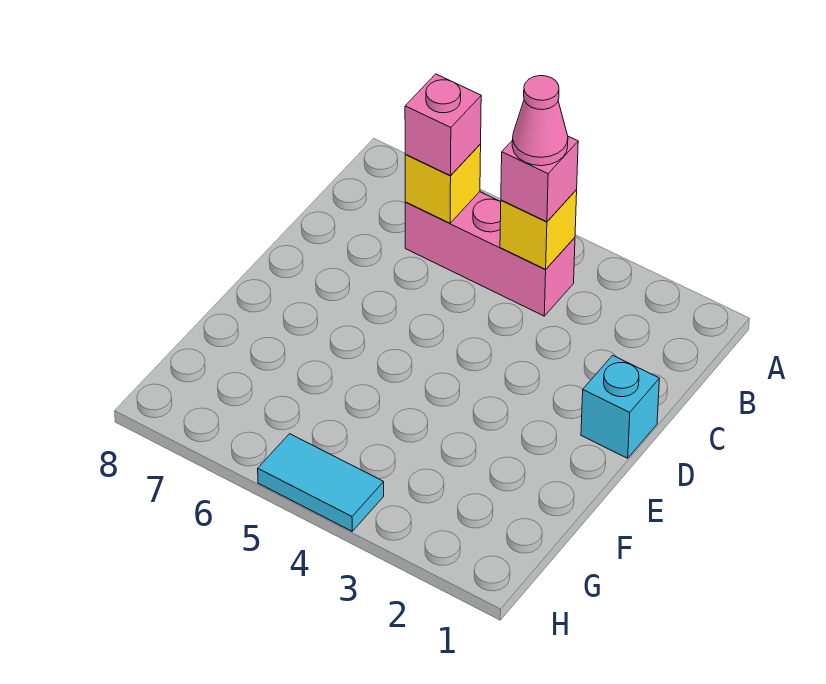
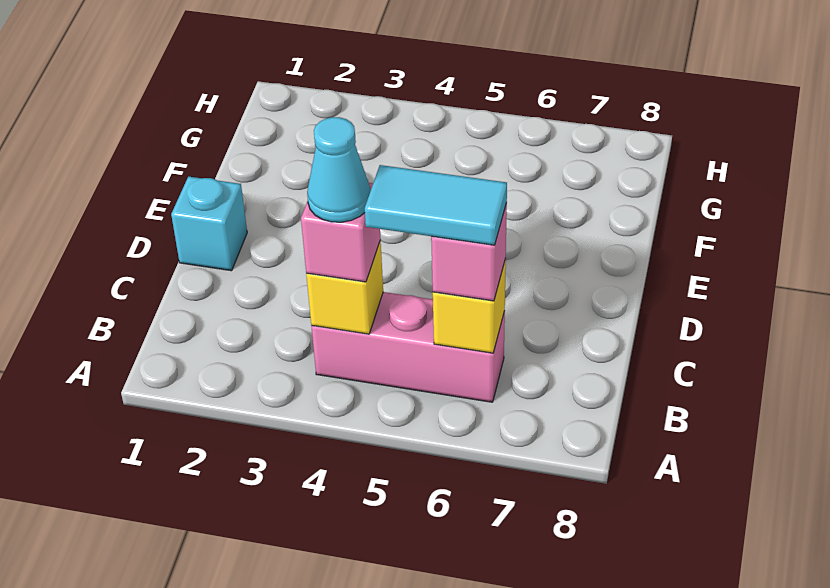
pink cone B4 level 4 -> cyan cone B4 level 4
cyan tile H4:H5 level 1 -> cyan tile B5:B6 level 4

